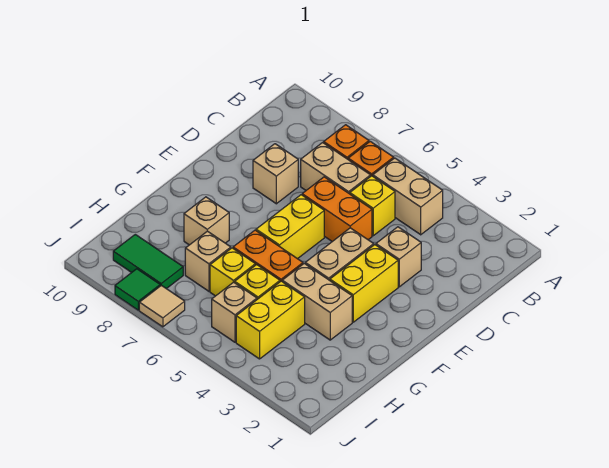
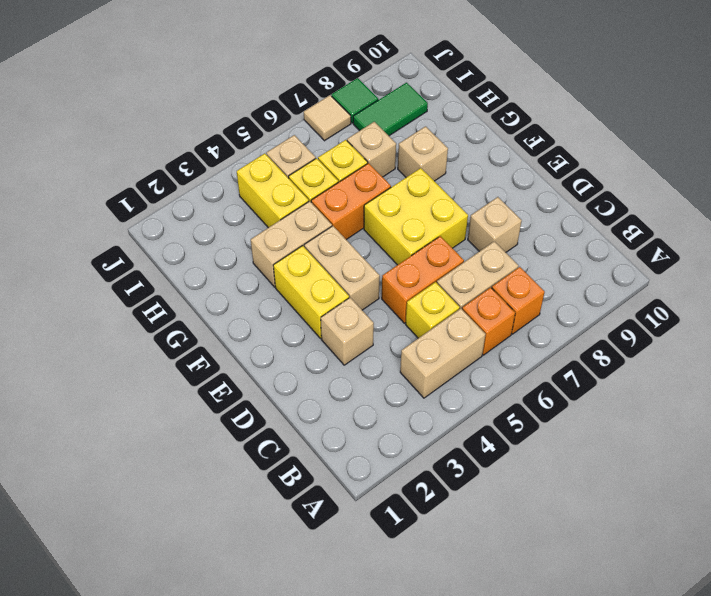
yellow brick E6:F6 level 1 -> yellow brick E6:F7 level 1

